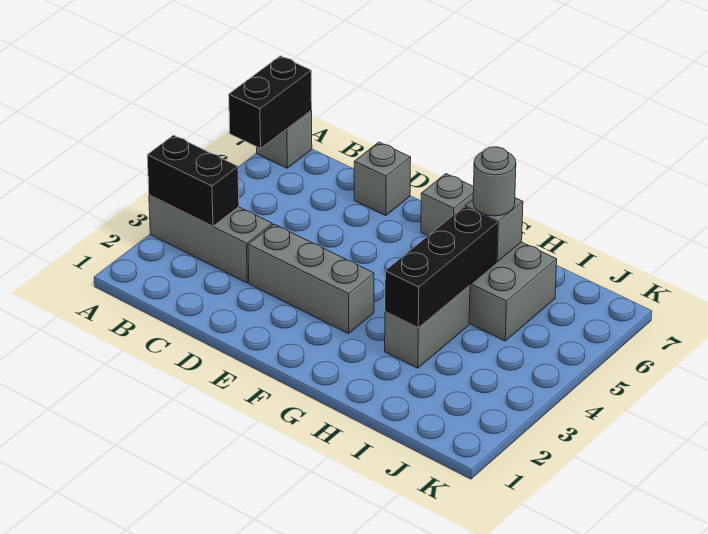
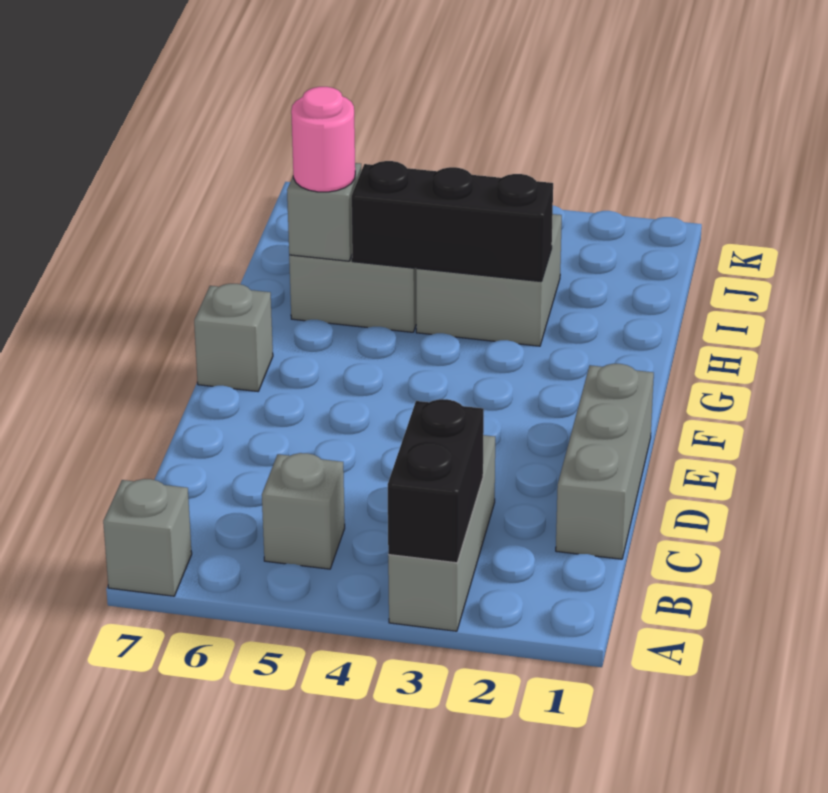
black brick A6:A7 level 2 -> none
grey brick D3:F3 level 1 -> grey brick C1:E1 level 1
grey brick D7 level 1 -> grey brick B5 level 1
grey brick H3:H4 level 1 -> grey brick H3:I4 level 1
grey round brick H6 level 3 -> pink round brick H6 level 3

